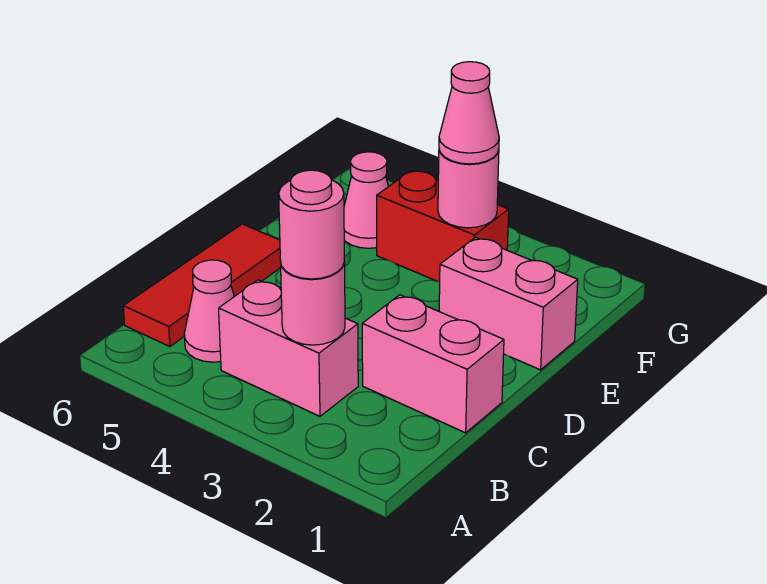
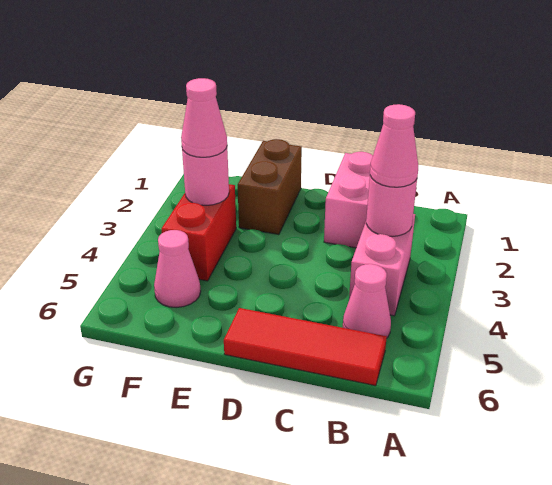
pink round brick B3 level 3 -> pink cone B3 level 3
pink brick E1:E2 level 1 -> brown brick E1:E2 level 1

